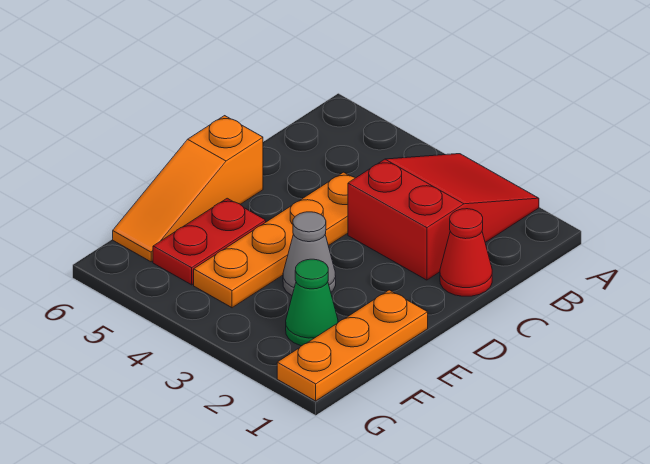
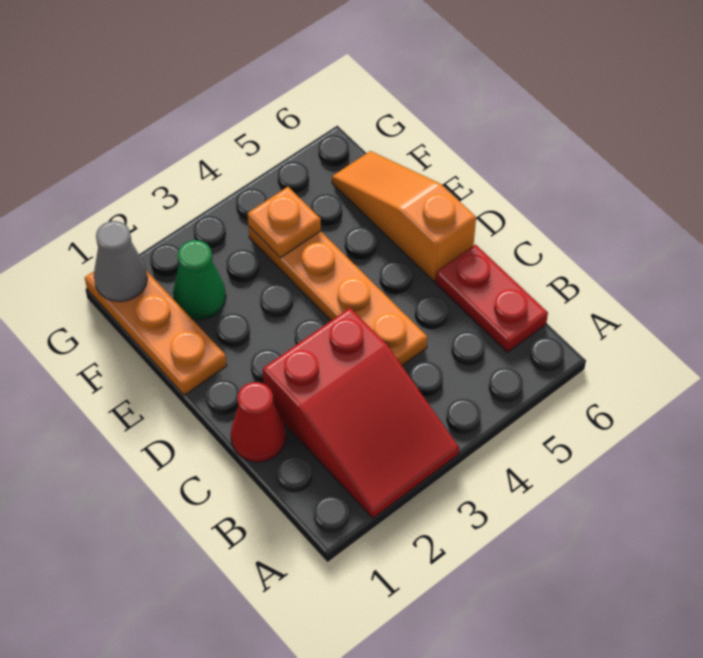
grey cone E3 level 1 -> grey cone G1 level 2
red plate E5:F5 level 1 -> red plate B6:C6 level 1
none -> orange plate F4 level 2

